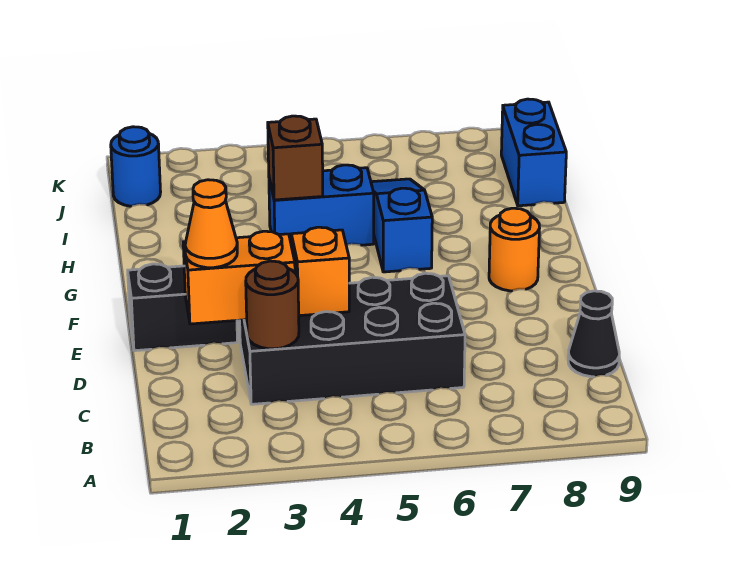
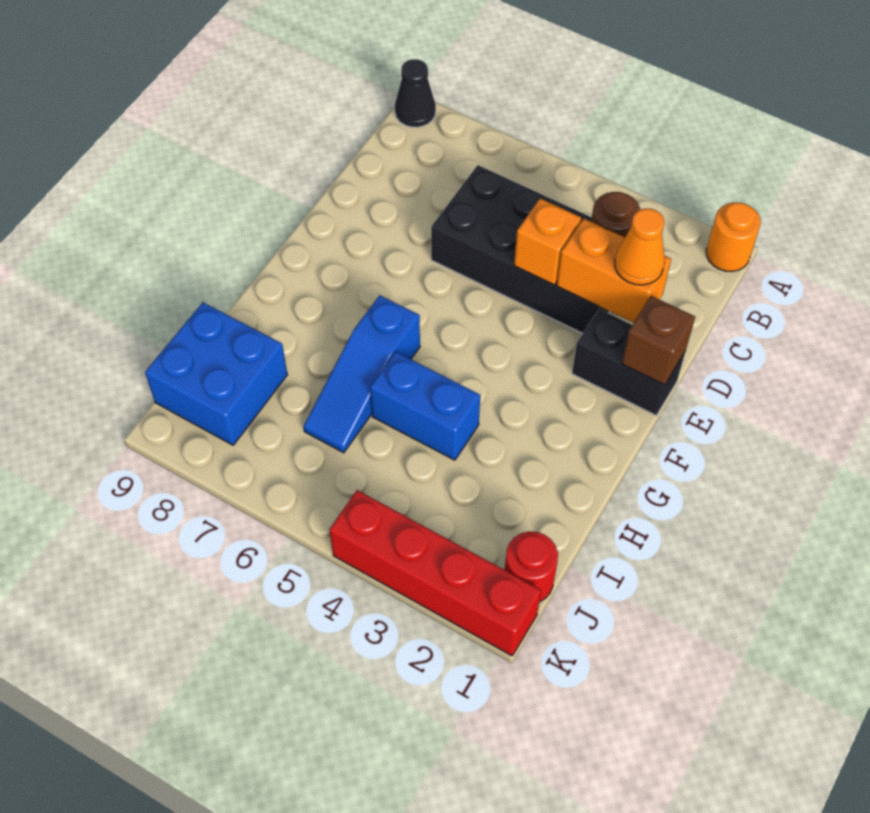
black cone C9 level 1 -> black cone A9 level 1
orange round brick F8 level 1 -> orange round brick A1 level 1
brown brick H4 level 2 -> brown brick E1 level 2
blue brick I9:J9 level 1 -> blue brick I8:J9 level 1
blue round brick J1 level 1 -> red round brick J1 level 1
none -> red brick K1:K4 level 1

